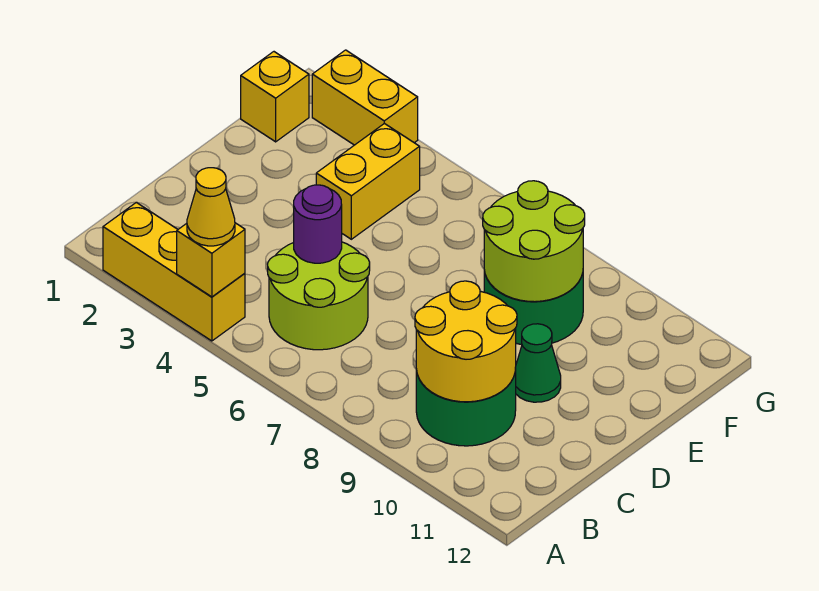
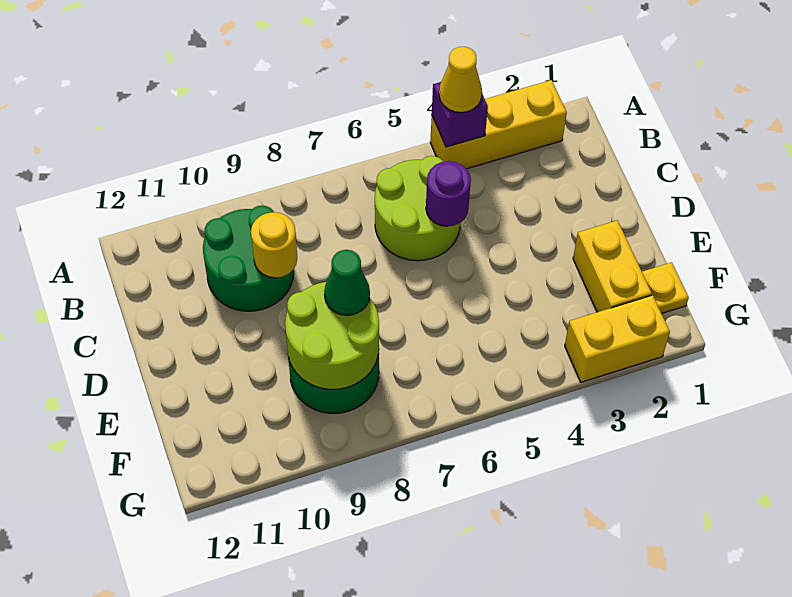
yellow brick A4 level 2 -> purple brick A4 level 2
yellow round brick B9:C10 level 2 -> yellow round brick C9 level 2
green cone D10 level 1 -> green cone E8 level 3
yellow brick E4:F4 level 1 -> yellow brick E2:F2 level 1
yellow brick F1 level 1 -> yellow plate F1 level 1

